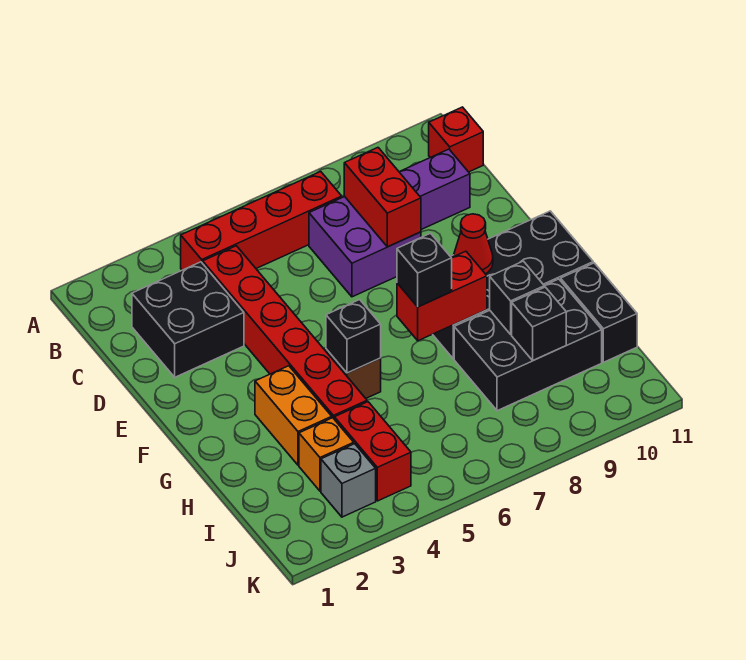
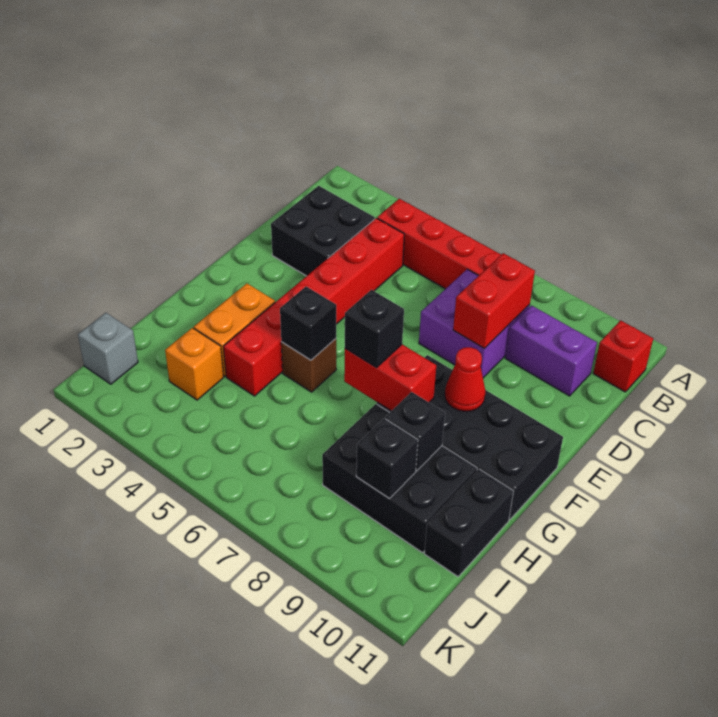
red brick I4:J4 level 1 -> none
grey brick J3 level 1 -> grey brick J1 level 1

